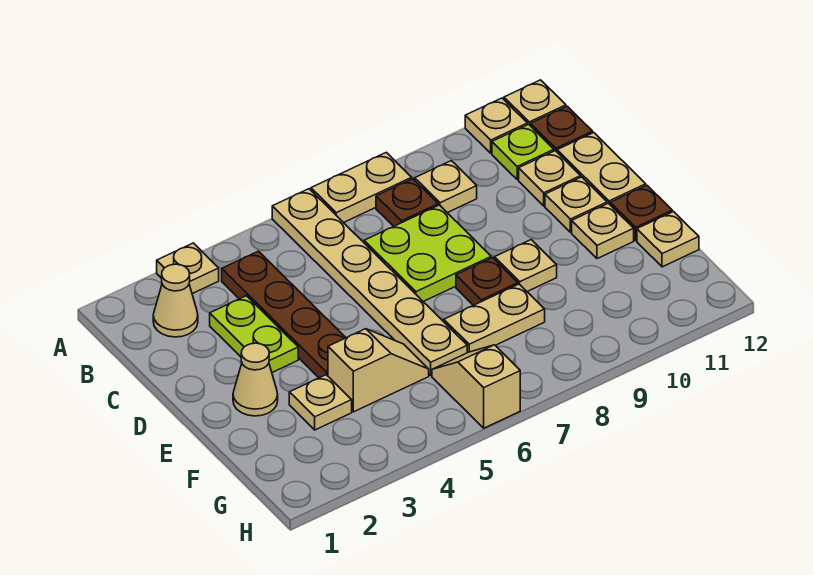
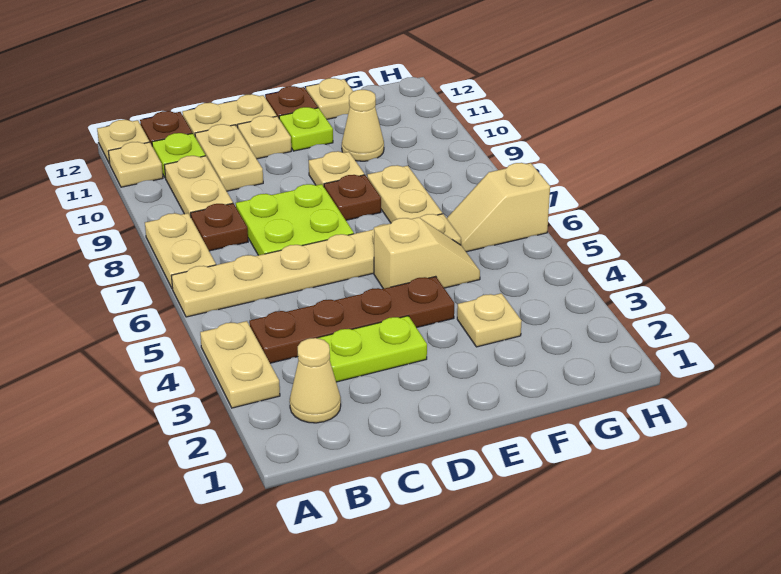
tan plate A3 level 1 -> tan plate A3:A4 level 1
tan plate B9 level 1 -> tan plate B9:B10 level 1
tan plate C11 level 1 -> tan plate C10:C11 level 1
tan cone E2 level 1 -> tan cone F10 level 1
tan plate E11 level 1 -> lime plate E11 level 1
tan slope F4:F5 level 1 top 4 -> tan slope E5:F5 level 1 top E

